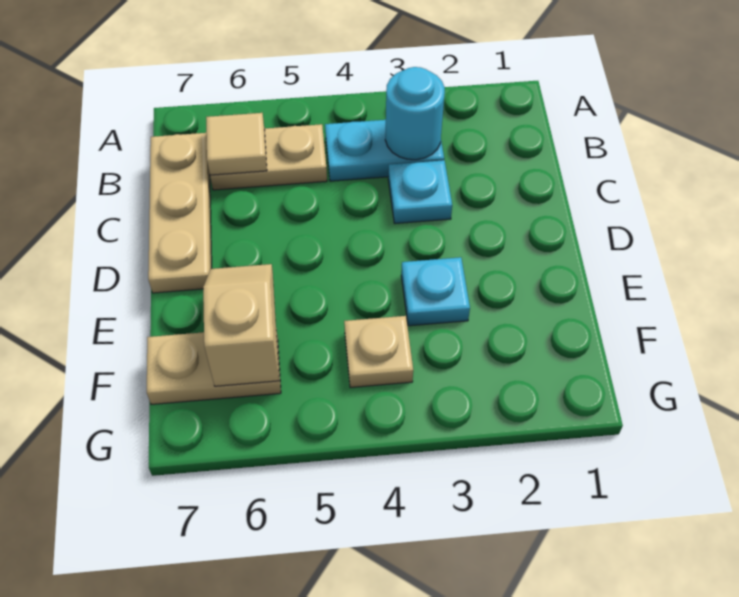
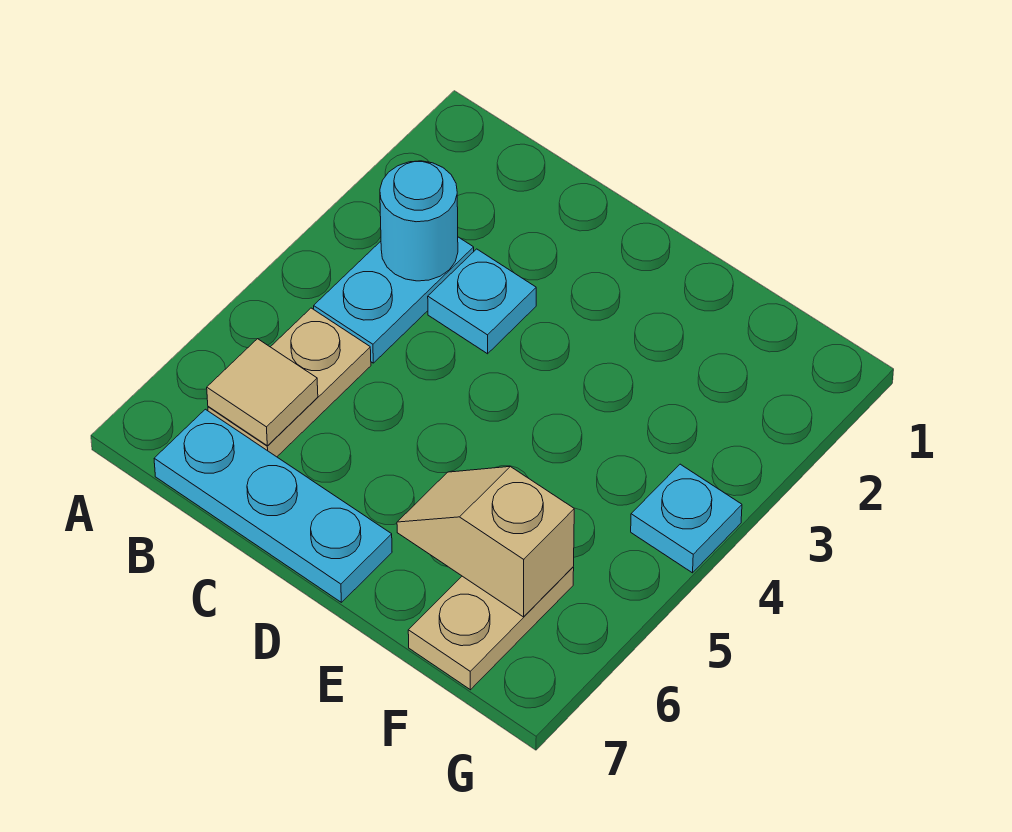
tan plate B7:D7 level 1 -> cyan plate B7:D7 level 1
cyan plate E3 level 1 -> cyan plate G4 level 1
tan plate F4 level 1 -> none

